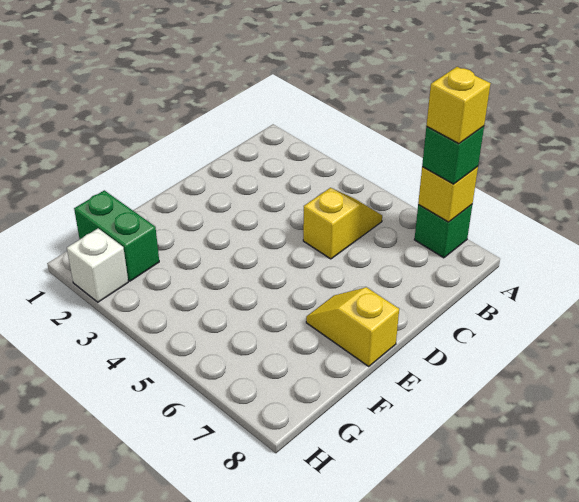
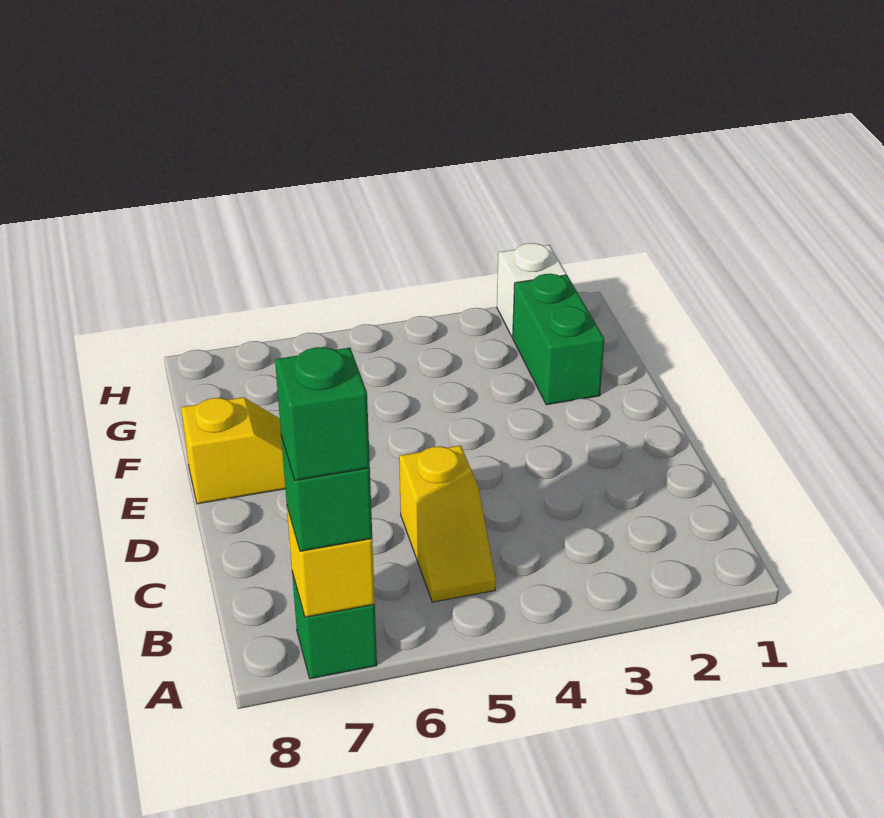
yellow brick A7 level 4 -> green brick A7 level 4
green brick G1:G2 level 1 -> green brick F2:G2 level 1

